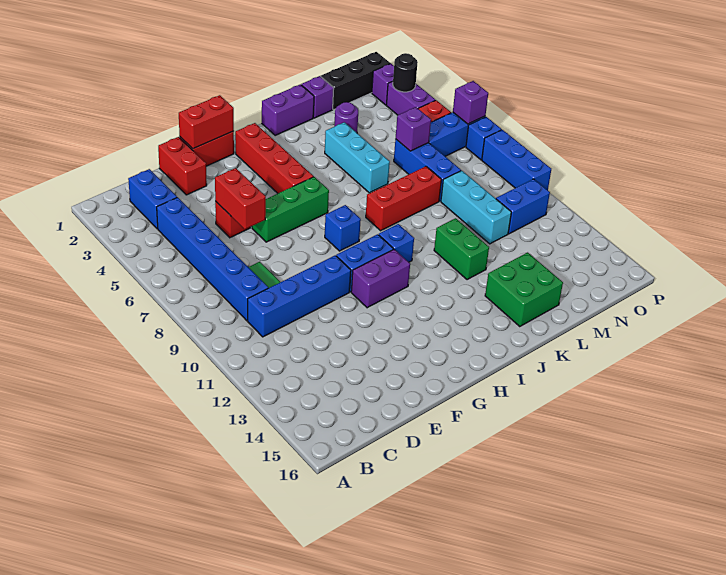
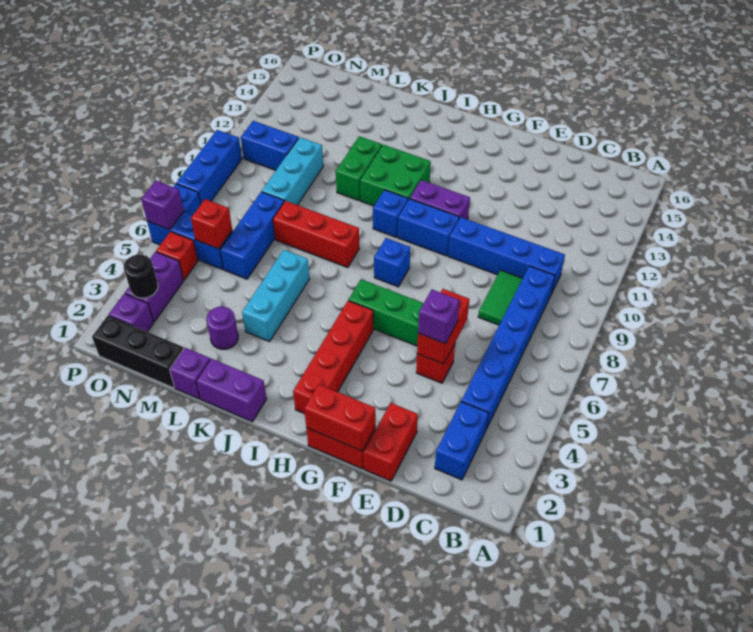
green brick K14:L15 level 1 -> green brick I11:J12 level 1
purple brick M6 level 2 -> purple brick E5 level 3
none -> red brick N6 level 2

